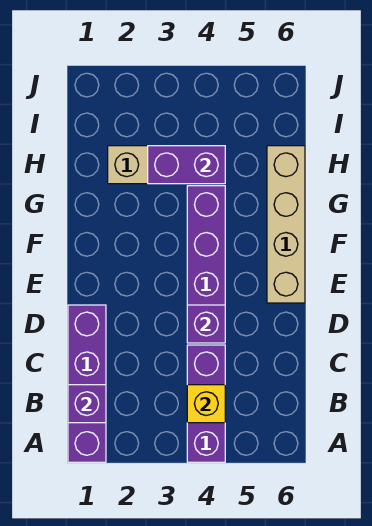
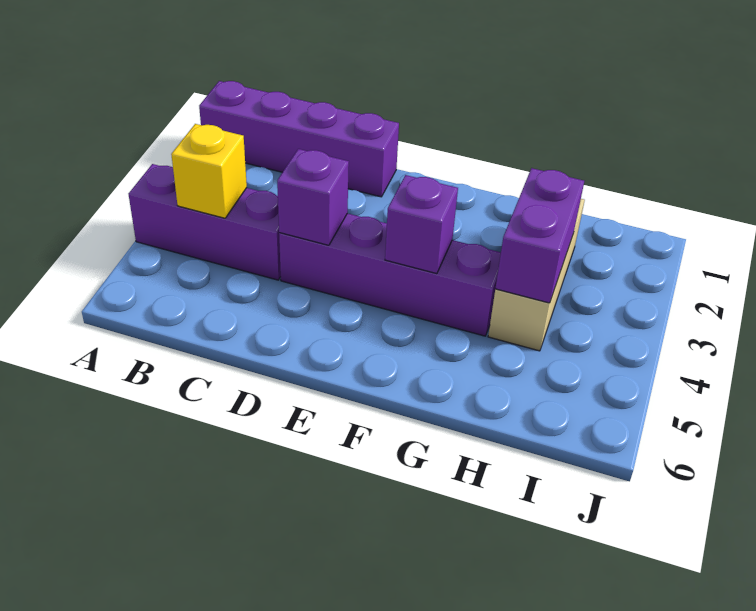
purple brick B1 level 2 -> purple brick F4 level 2
tan brick E6:H6 level 1 -> none

